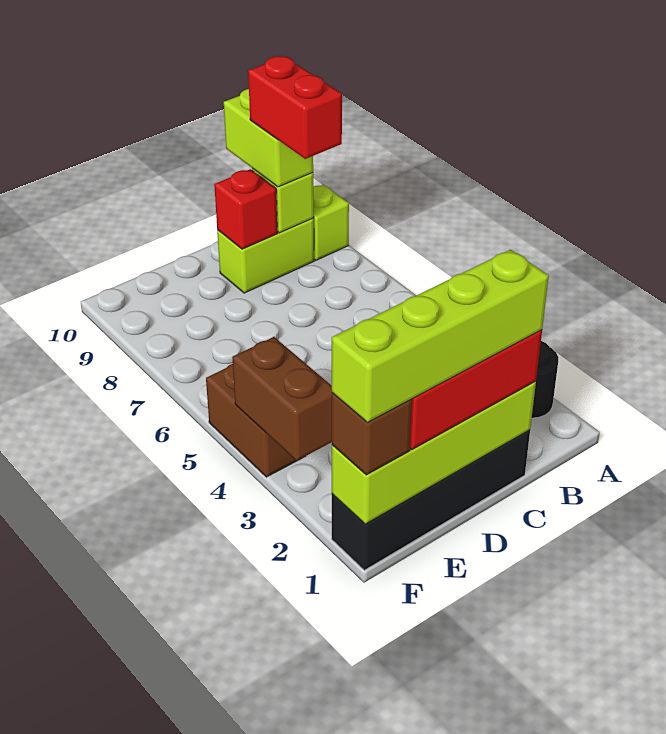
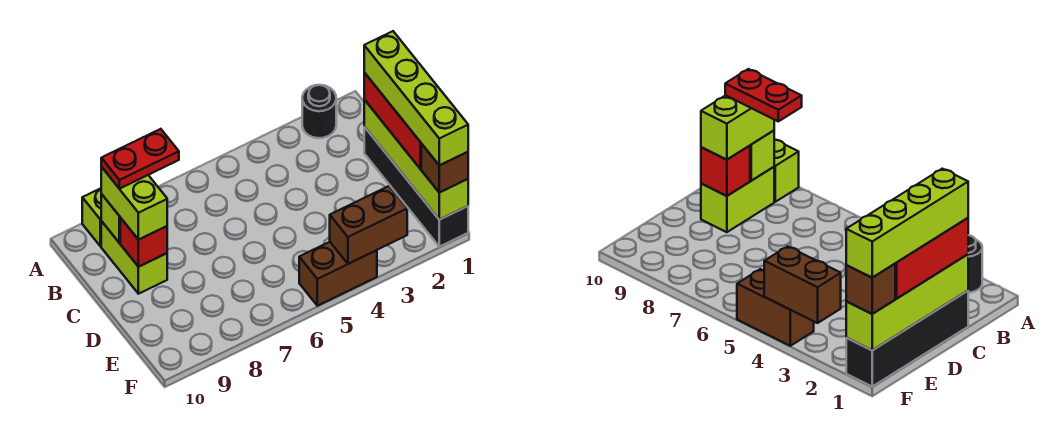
red brick B8:B9 level 4 -> red plate B8:B9 level 4
lime brick B9:B10 level 3 -> lime brick B9:C9 level 3

